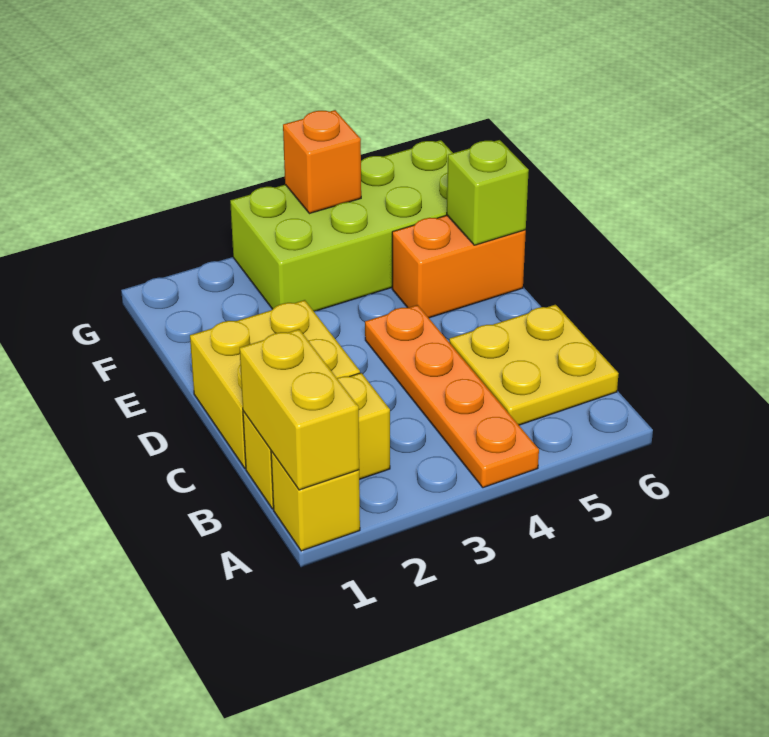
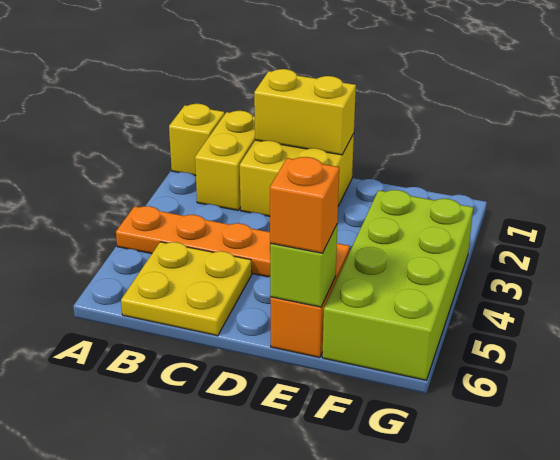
yellow brick A1:B1 level 2 -> yellow brick C1:D1 level 2
orange brick G4 level 2 -> orange brick E6 level 3

